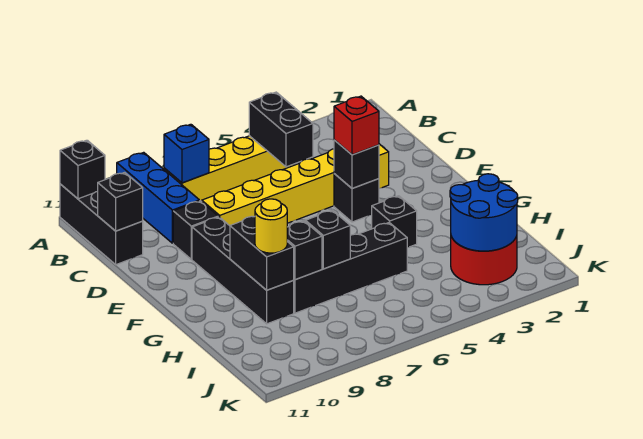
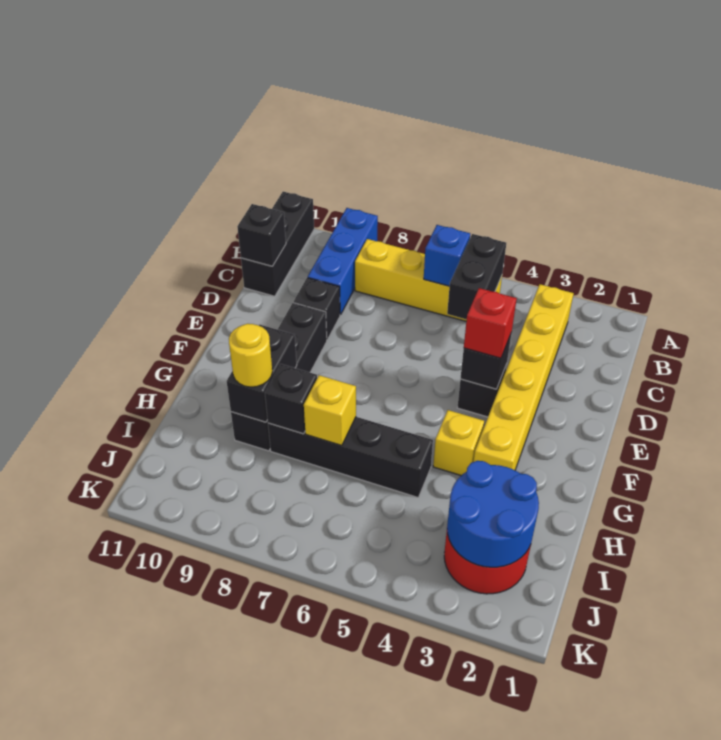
black brick A11 level 2 -> none
blue brick B8 level 2 -> blue brick B6 level 2
yellow brick D3:D8 level 1 -> yellow brick B3:G3 level 1
black brick G4 level 1 -> yellow brick G4 level 1
black brick H7 level 2 -> yellow brick H7 level 2

